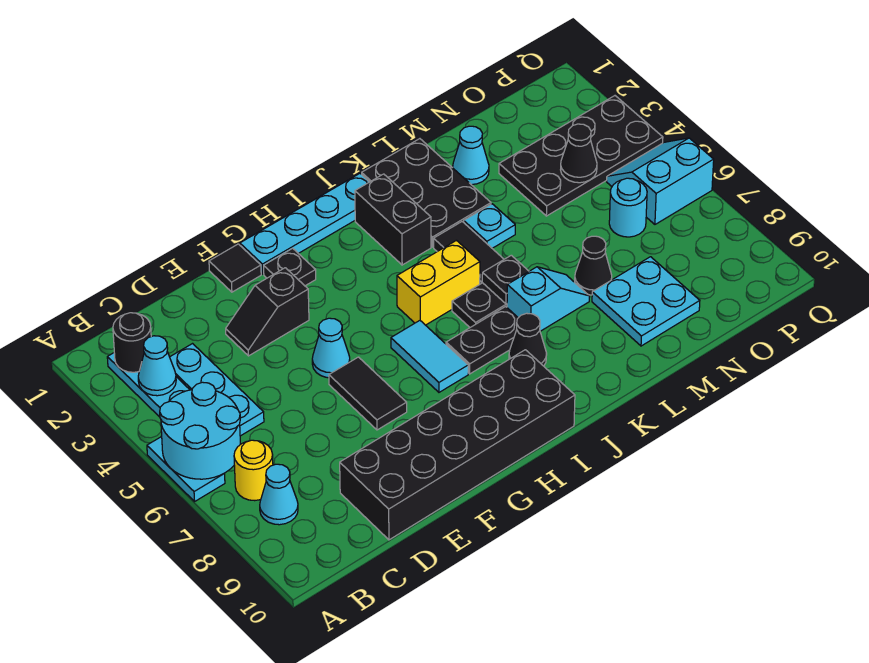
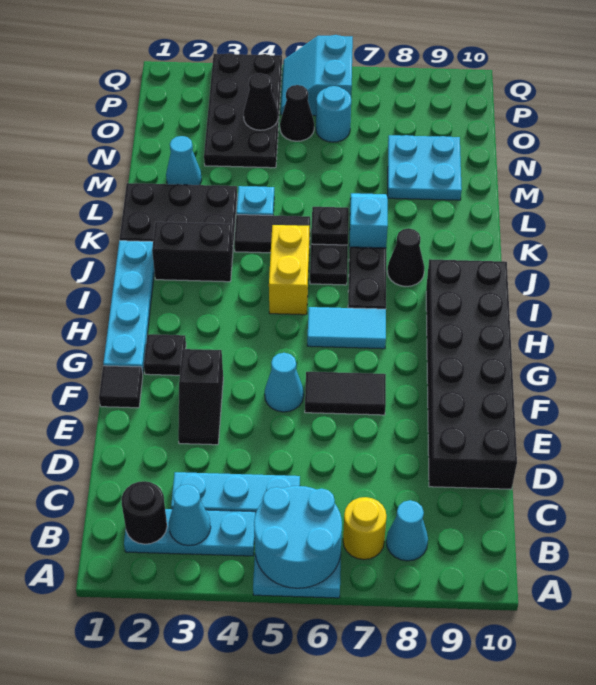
black cone M7 level 1 -> black cone O5 level 1

